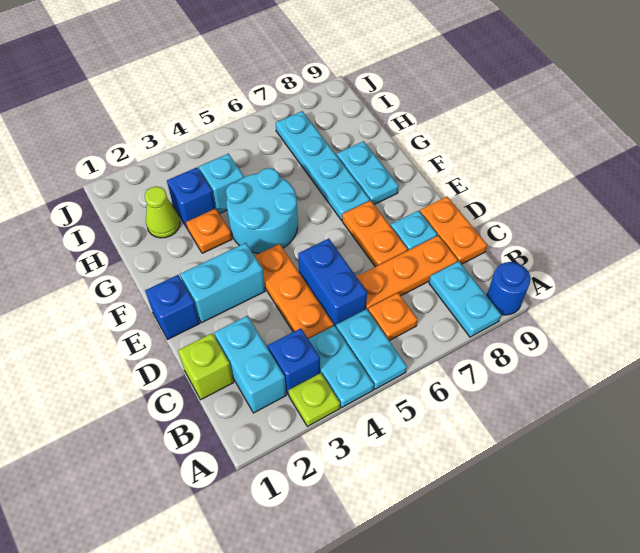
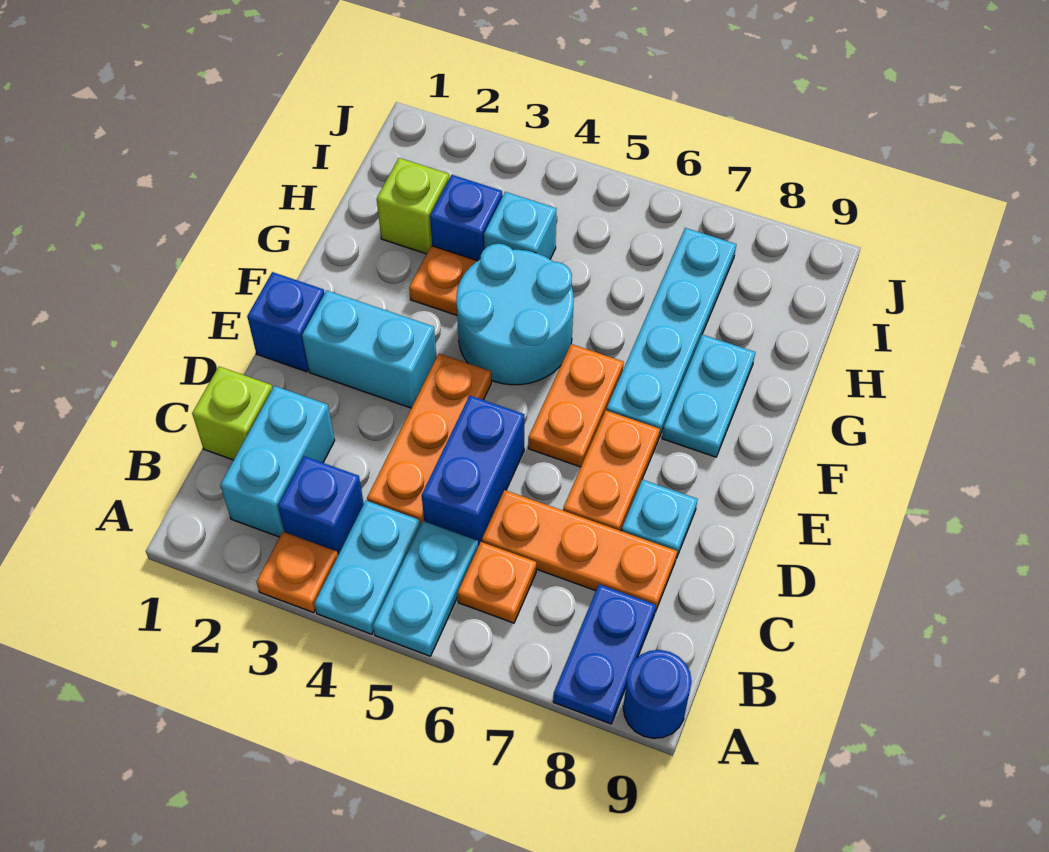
lime plate A3 level 1 -> orange plate A3 level 1
cyan plate A8:B8 level 1 -> blue plate A8:B8 level 1
orange plate C9:D9 level 1 -> orange plate E6:F6 level 1
lime cone H2 level 1 -> lime brick H2 level 1

